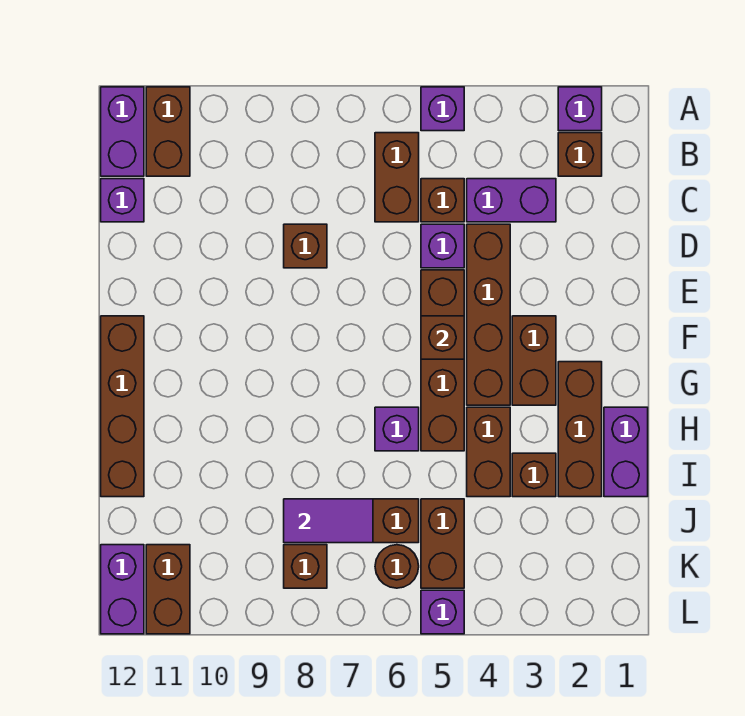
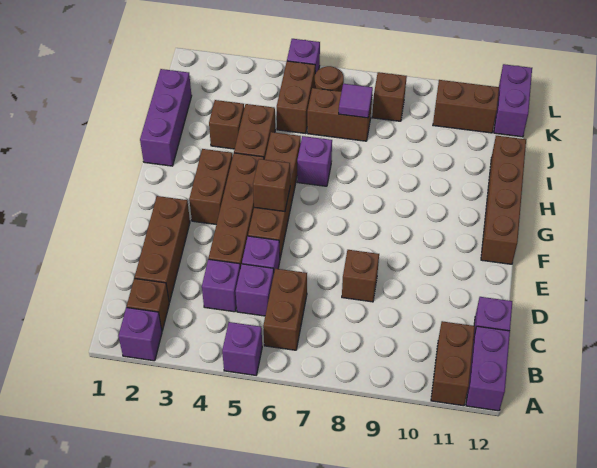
purple brick C3:C4 level 1 -> purple brick C4 level 1
brown brick C5 level 1 -> purple brick C5 level 1
brown brick G2:I2 level 1 -> brown brick C2:E2 level 1
purple brick H1:I1 level 1 -> purple brick H1:J1 level 1
purple tile J7:J8 level 2 -> purple tile J7 level 2
brown brick K11:L11 level 1 -> brown brick K10:K11 level 1

